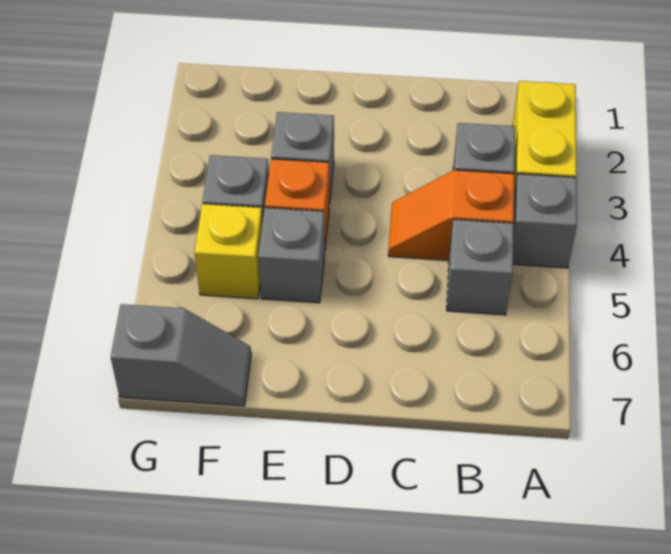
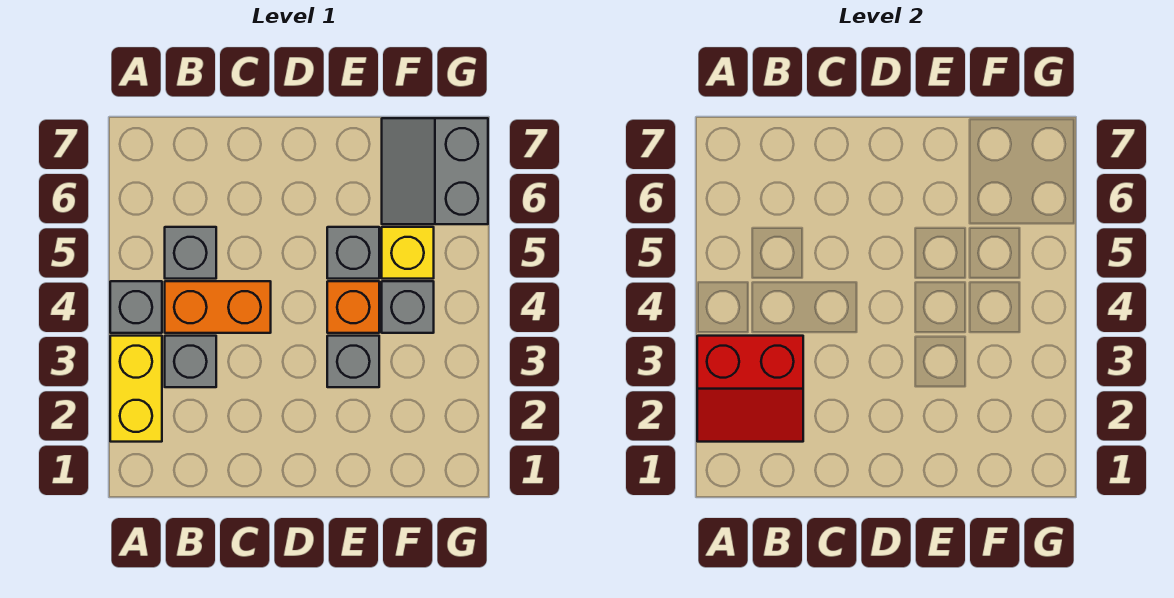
none -> red slope A2:B3 level 2 top 3
orange slope B4:C4 level 1 top B -> orange brick B4:C4 level 1
grey slope F7:G7 level 1 top G -> grey slope F6:G7 level 1 top G

